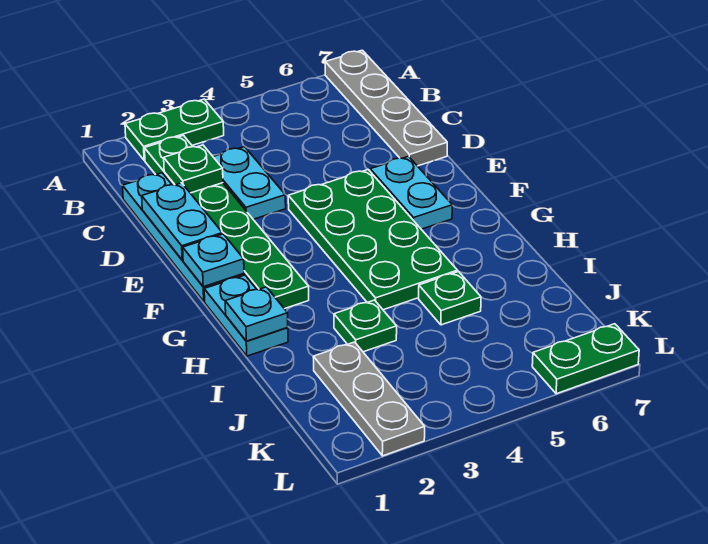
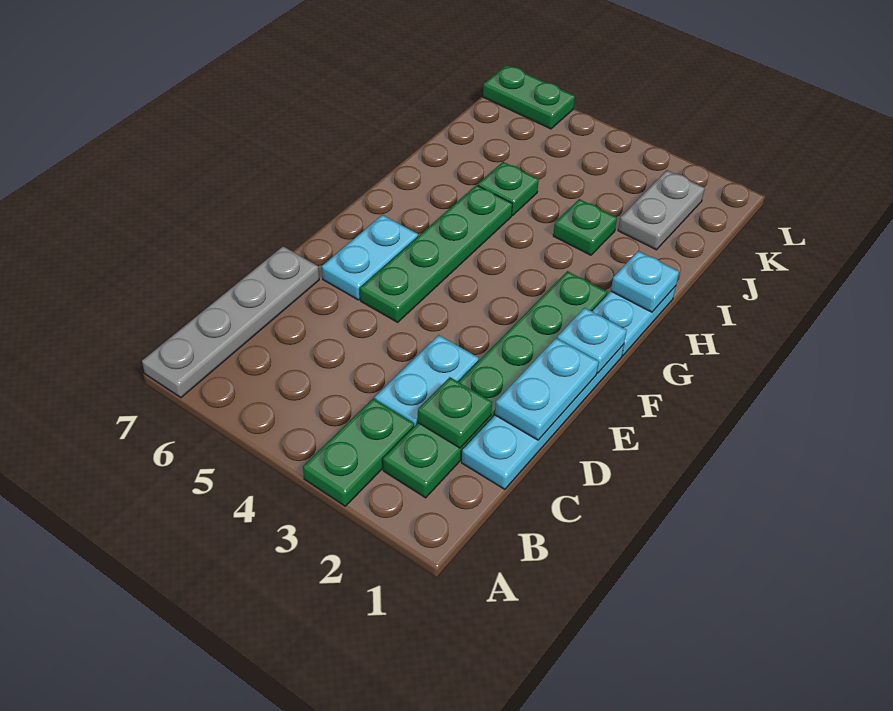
green plate A2:A3 level 1 -> green plate A3:B3 level 1
green plate E4:H5 level 1 -> green plate E5:H5 level 1
grey plate J2:L2 level 1 -> grey plate J2:K2 level 1

